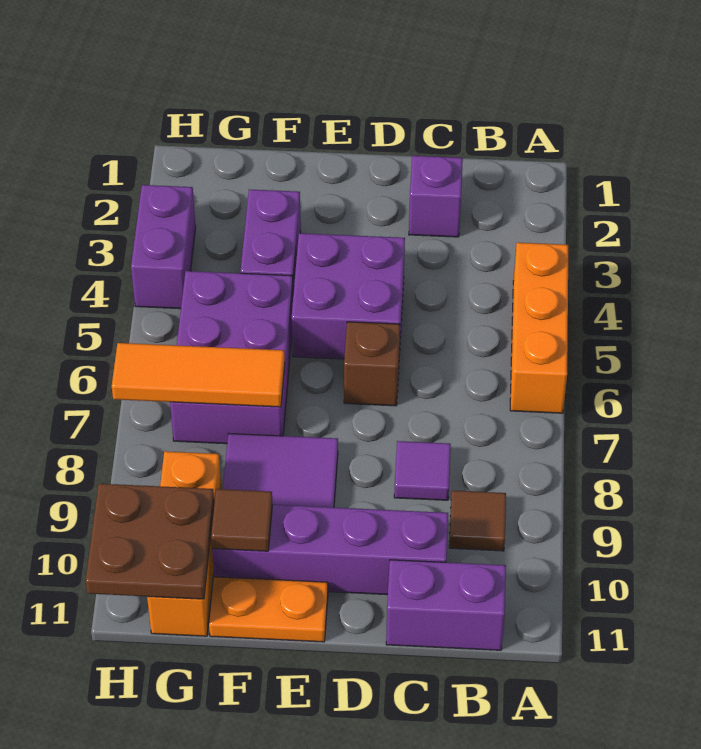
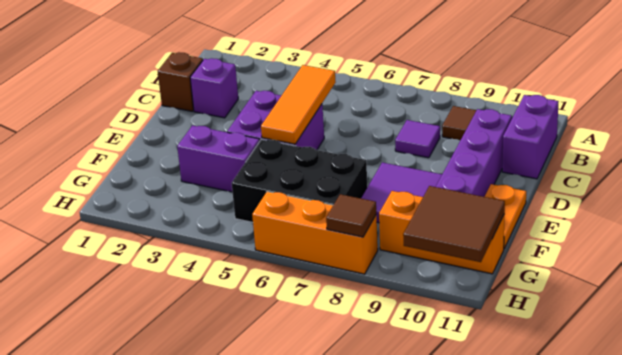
orange brick A4:A6 level 1 -> orange brick H6:H8 level 1
brown brick D6 level 1 -> brown brick C1 level 1
purple brick F5:G7 level 1 -> black brick F5:G7 level 1
orange tile F7:H7 level 2 -> orange tile C5:E5 level 2
brown tile F10 level 2 -> brown tile H8 level 2
brown plate G10:H11 level 2 -> brown tile G10:H11 level 2
purple brick H3:H4 level 1 -> none

